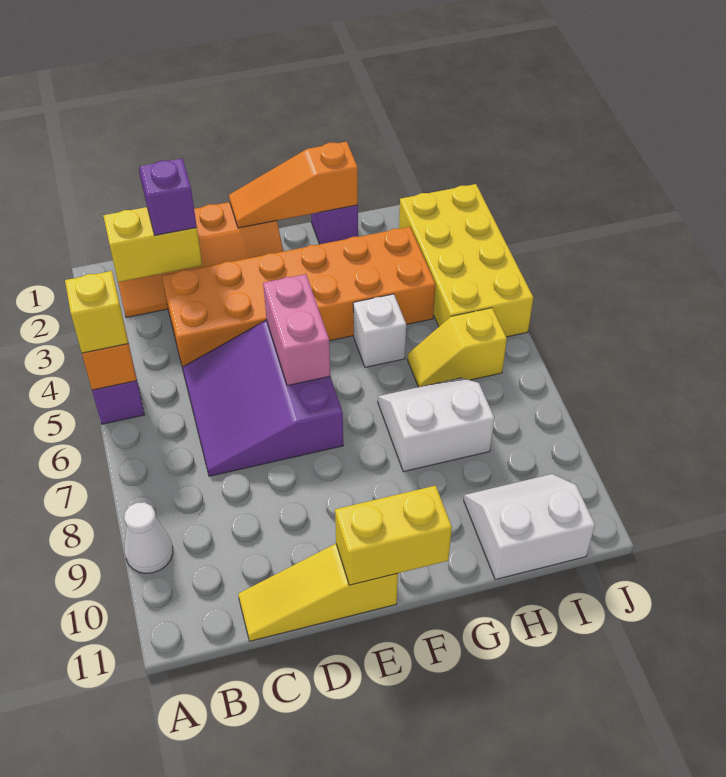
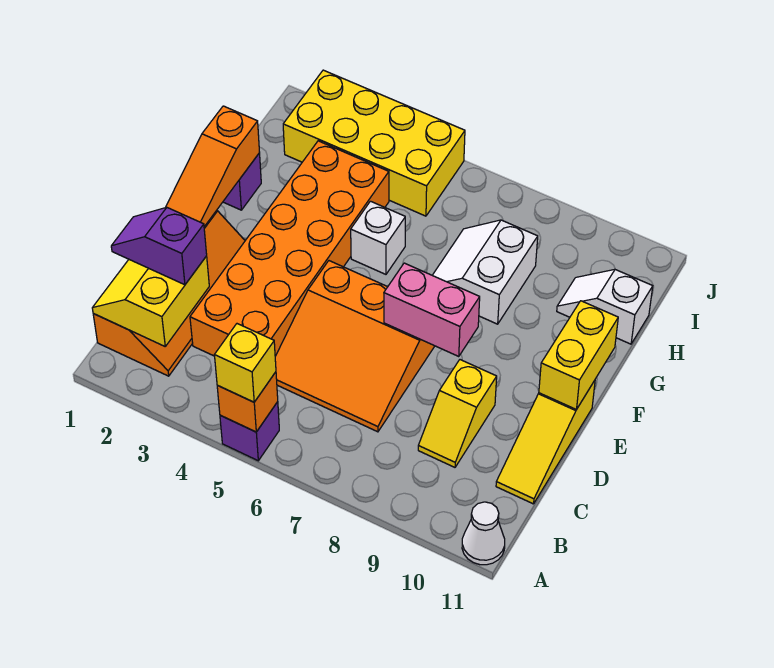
white cone A9 level 1 -> white cone A11 level 1
purple slope C5:E7 level 1 top E -> orange slope C5:E7 level 1 top E
pink brick E5:E6 level 2 -> pink brick E7:E8 level 2
yellow slope H6:I6 level 1 top I -> yellow slope C9:D9 level 1 top D
white slope H10:I11 level 1 top 11 -> white slope H10:H11 level 1 top 11

